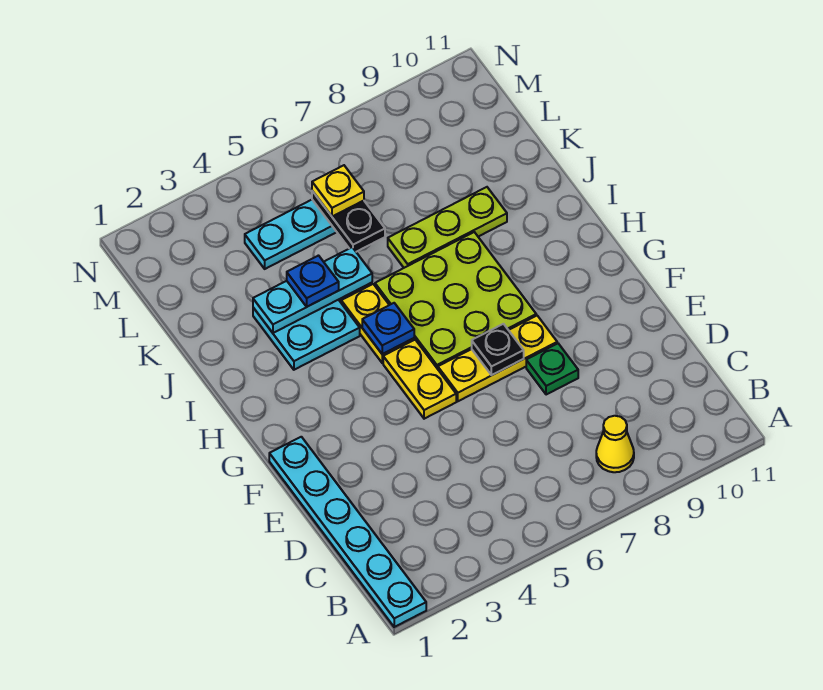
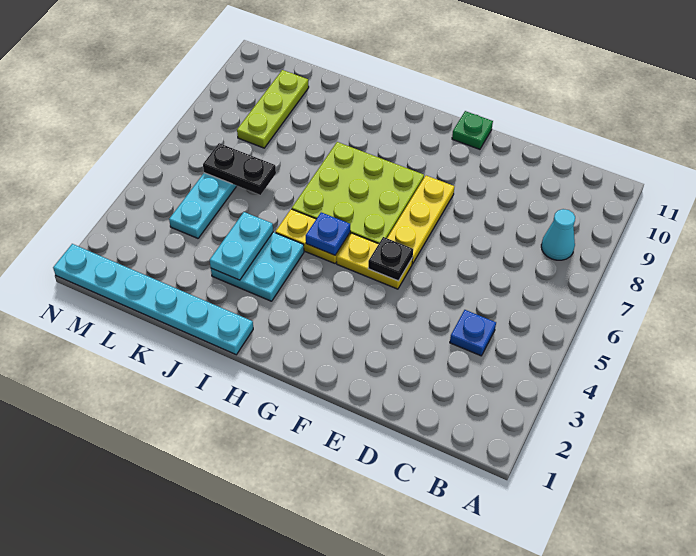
cyan plate A1:F1 level 1 -> cyan plate I1:N1 level 1
yellow cone B8 level 1 -> cyan cone B8 level 1
green plate E8 level 1 -> green plate F11 level 1
black plate F7 level 2 -> black plate F5 level 2
cyan plate J3:J5 level 2 -> cyan plate J3:J4 level 2
blue plate J4 level 3 -> blue plate C4 level 1
lime plate J7:J9 level 1 -> lime plate L8:L10 level 1
yellow plate L6 level 3 -> none

